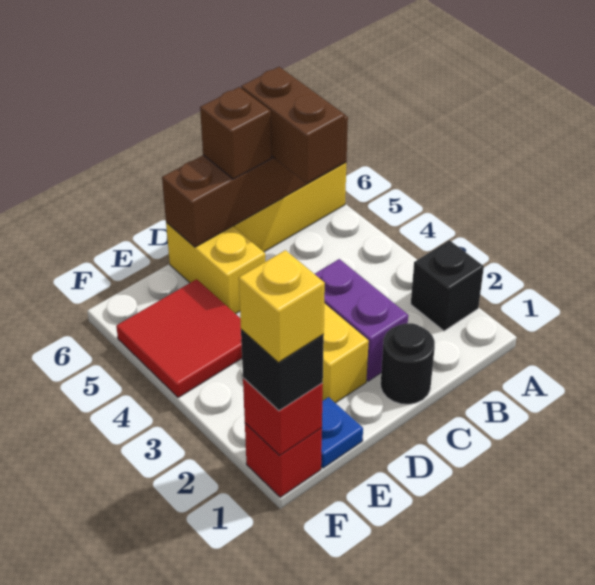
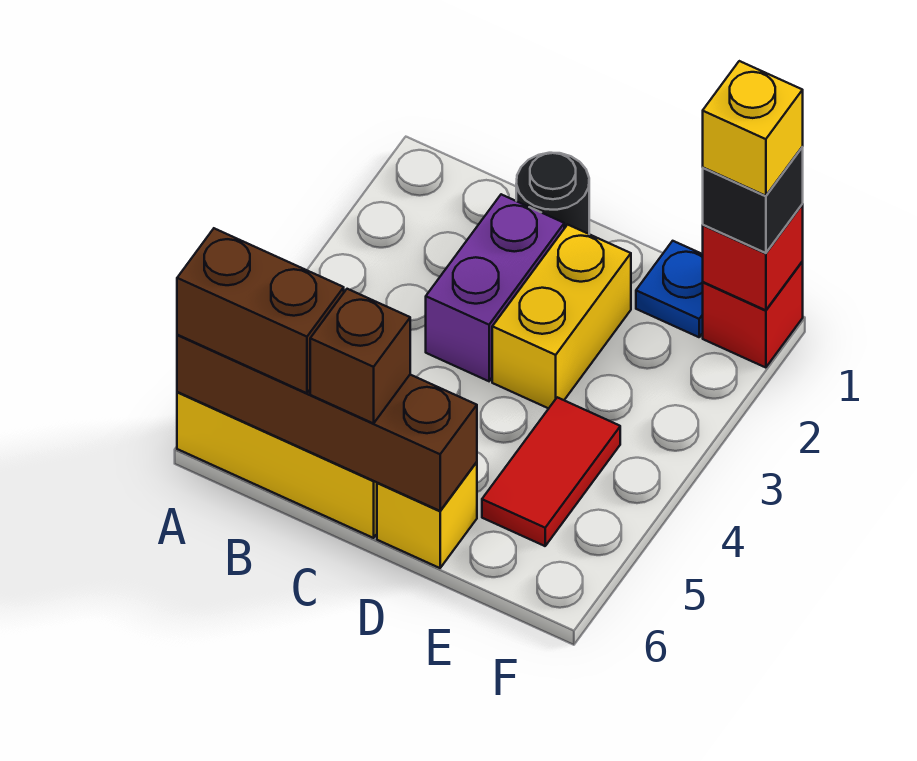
black brick A2 level 1 -> none
brown brick B5:B6 level 3 -> brown brick A6:B6 level 3
yellow brick D5:D6 level 1 -> yellow brick D6 level 1
red tile E4:F5 level 1 -> red tile E4:E5 level 1

